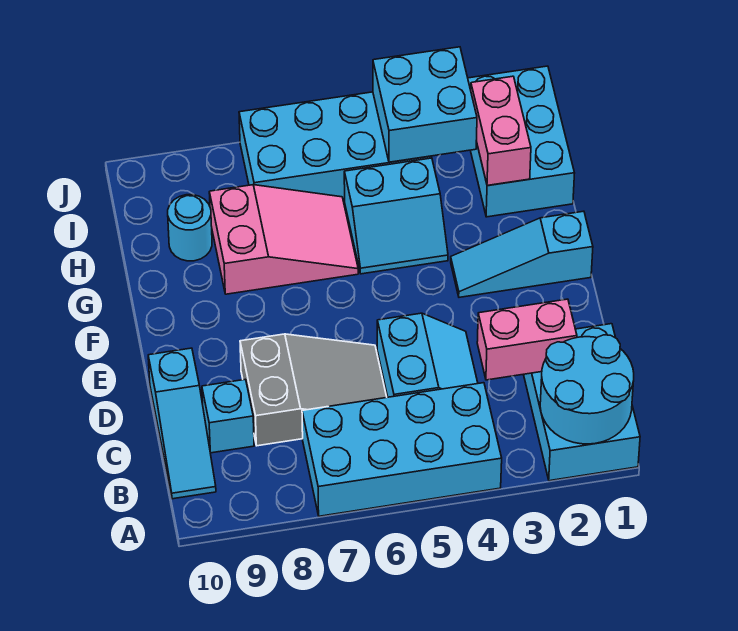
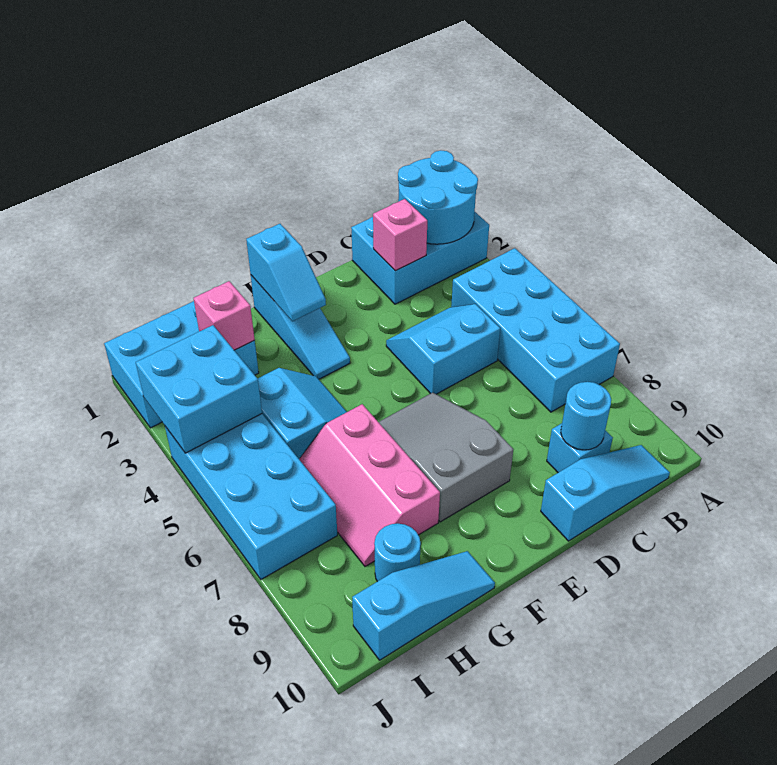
pink brick C2:C3 level 2 -> pink brick C2 level 2
grey slope C6:D8 level 1 top 8 -> grey slope E6:F8 level 1 top 8
none -> cyan round brick C9 level 2
none -> cyan slope F1:F2 level 2 top 1
pink slope G6:H8 level 1 top 8 -> pink slope G6:H8 level 1 top G
none -> cyan slope G10:I10 level 1 top I
pink brick H2:I2 level 2 -> pink brick H2 level 2

